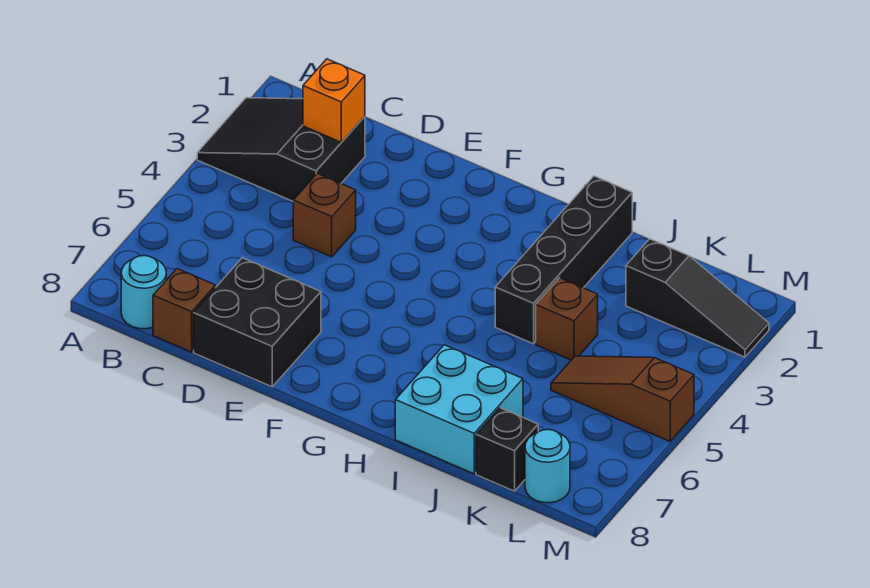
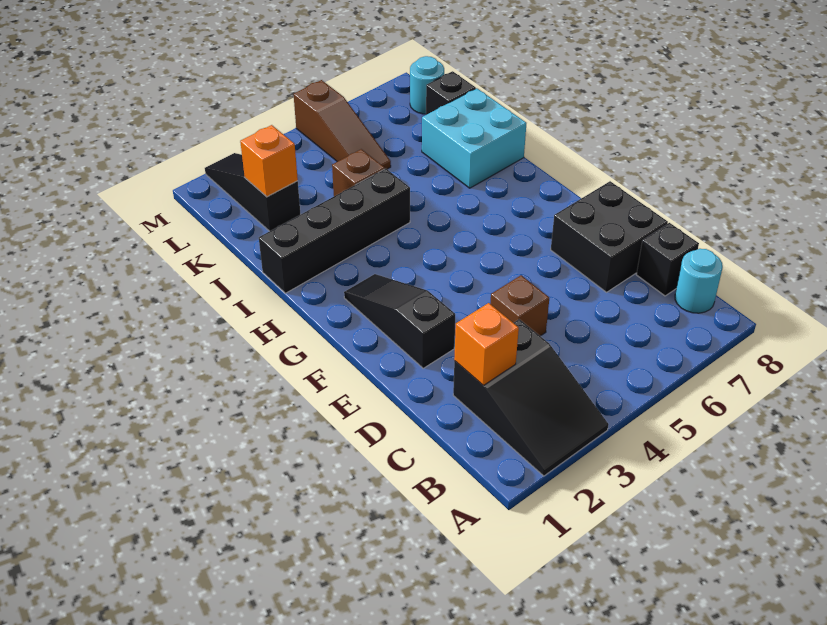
brown brick C8 level 1 -> black brick C8 level 1
none -> black slope E2:G2 level 1 top E
none -> orange brick K2 level 2

